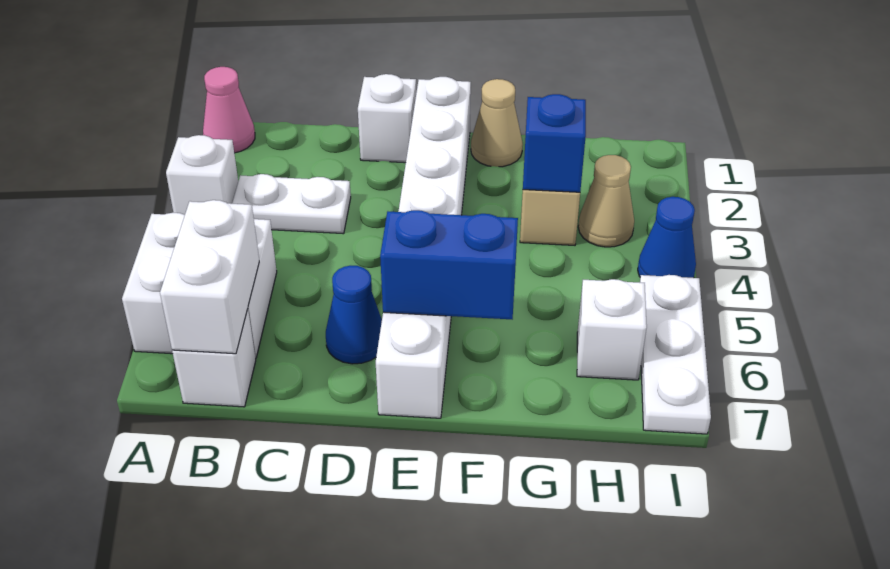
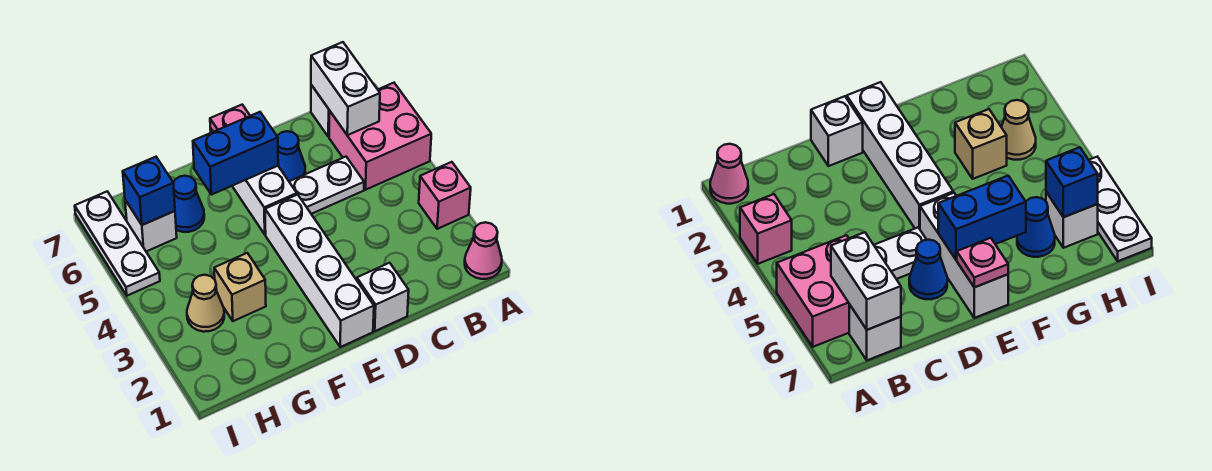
white brick A3 level 1 -> pink brick A3 level 1
white brick A5:B6 level 1 -> pink brick A5:B6 level 1
white plate B3:C3 level 1 -> white plate C5:D5 level 1
none -> pink plate E7 level 2
tan cone F1 level 1 -> none
blue brick G3 level 2 -> blue brick H6 level 2
blue cone I4 level 1 -> blue cone G6 level 1

